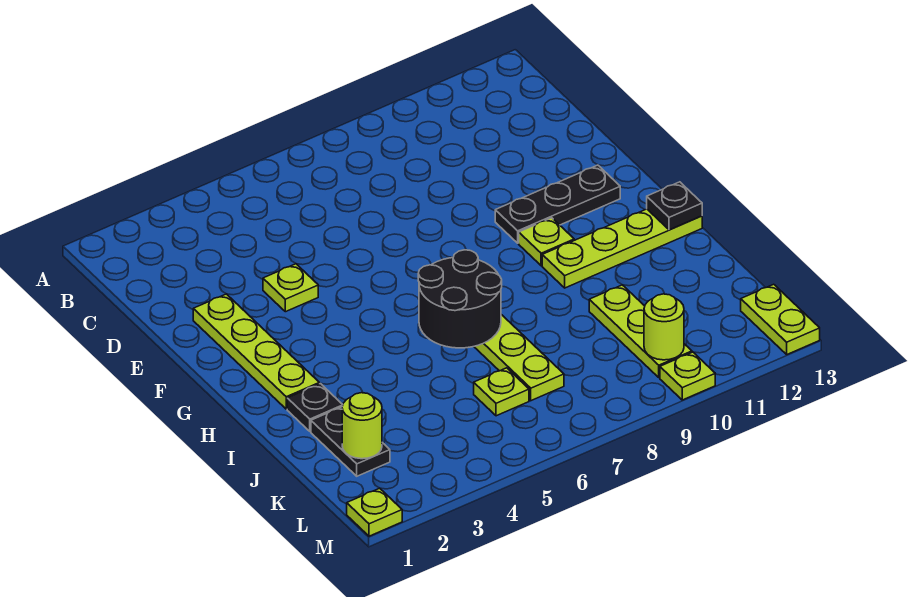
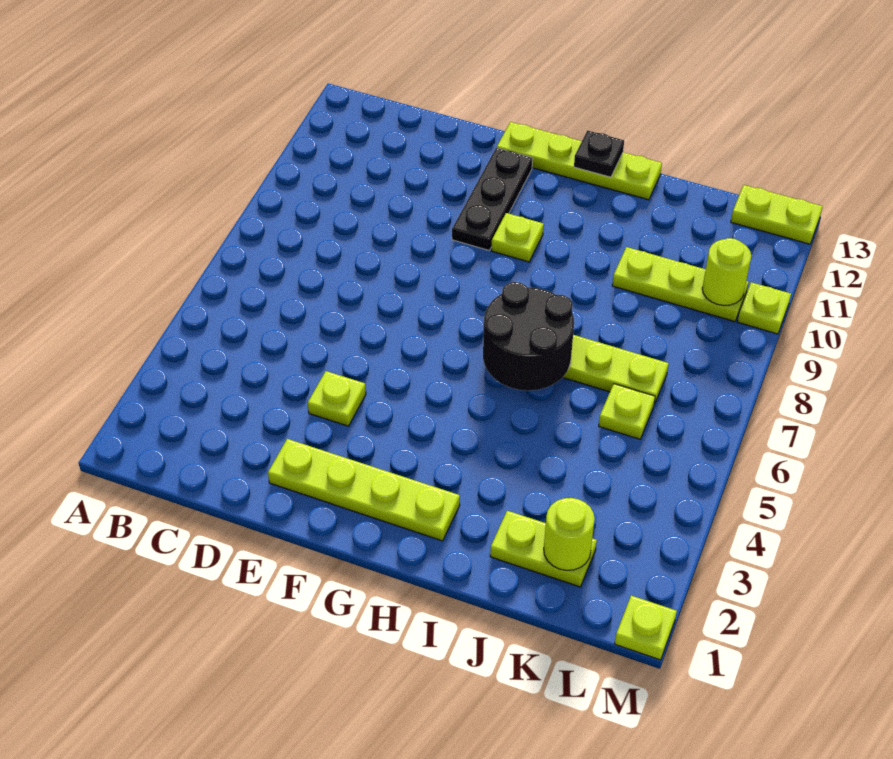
lime plate H10:H13 level 1 -> lime plate F13:I13 level 1
black plate I2 level 1 -> none
black plate J2:K2 level 1 -> lime plate J2:K2 level 1

